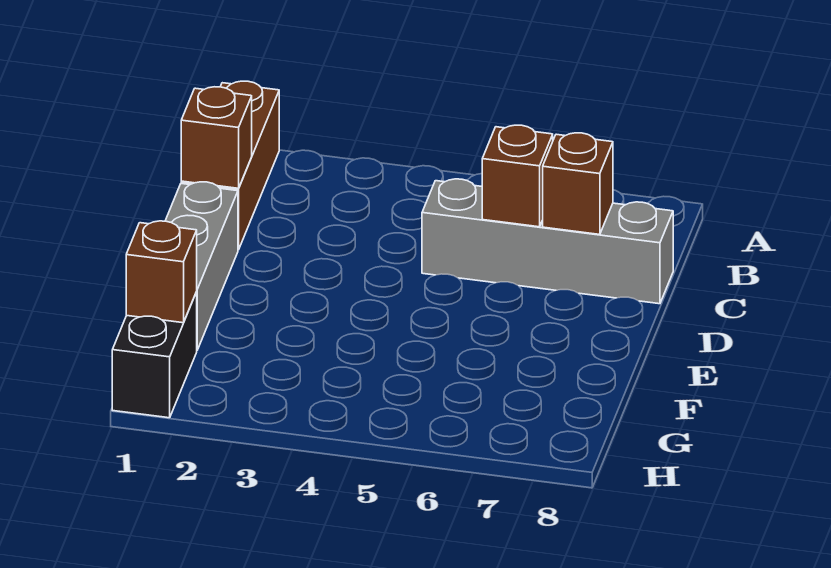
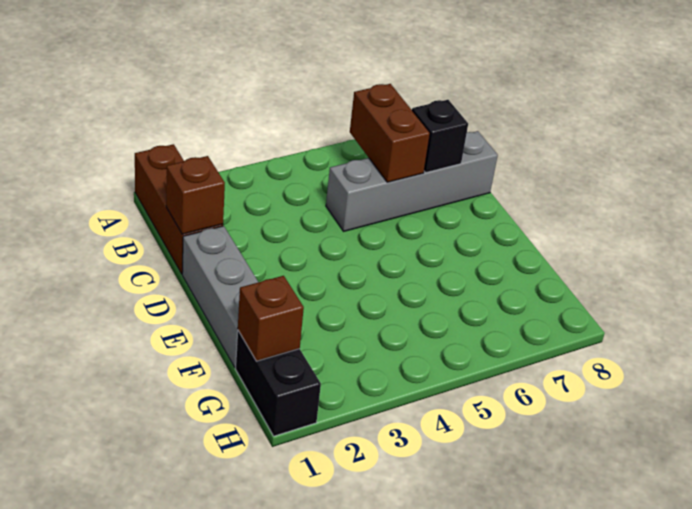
brown brick C6 level 2 -> brown brick B6:C6 level 2
brown brick C7 level 2 -> black brick C7 level 2

